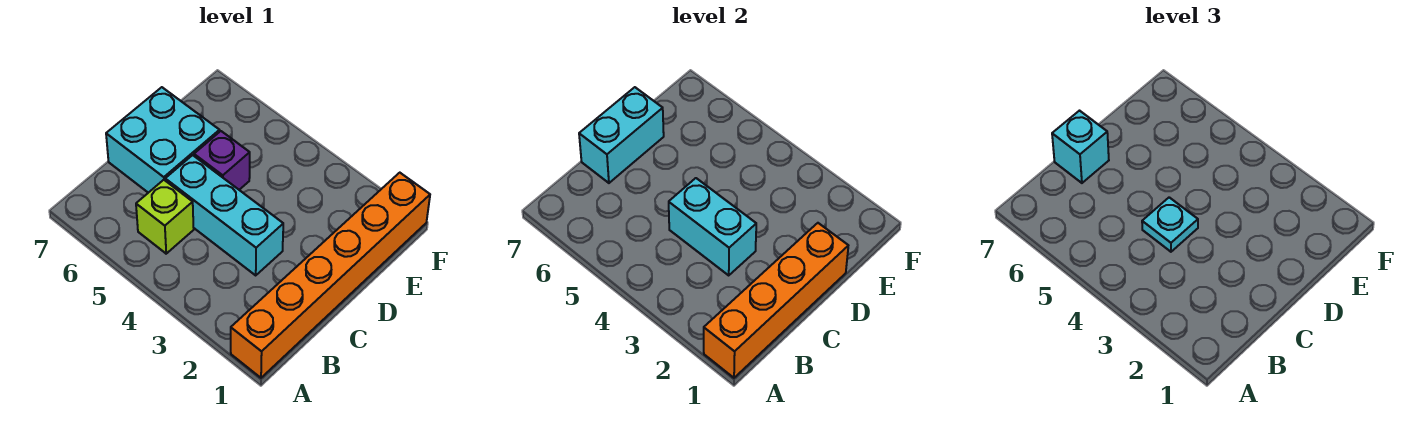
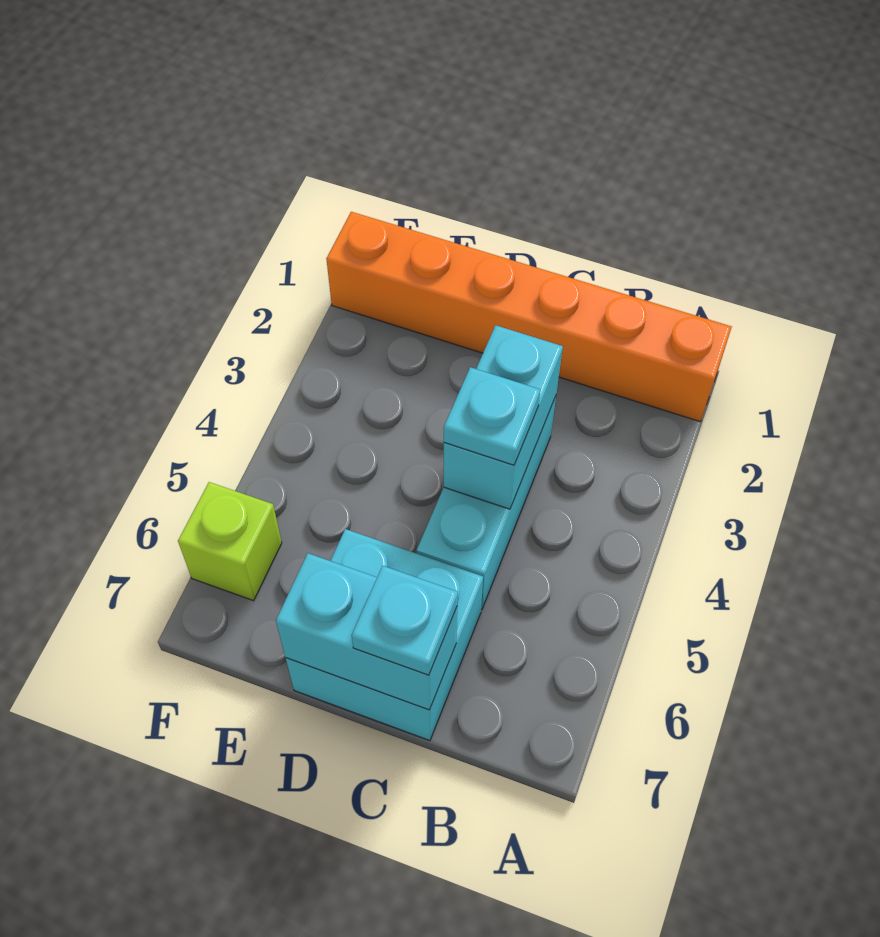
orange brick A1:D1 level 2 -> none
lime brick B5 level 1 -> lime brick F6 level 1
cyan brick C7 level 3 -> cyan plate C7 level 3
purple brick D5 level 1 -> none

